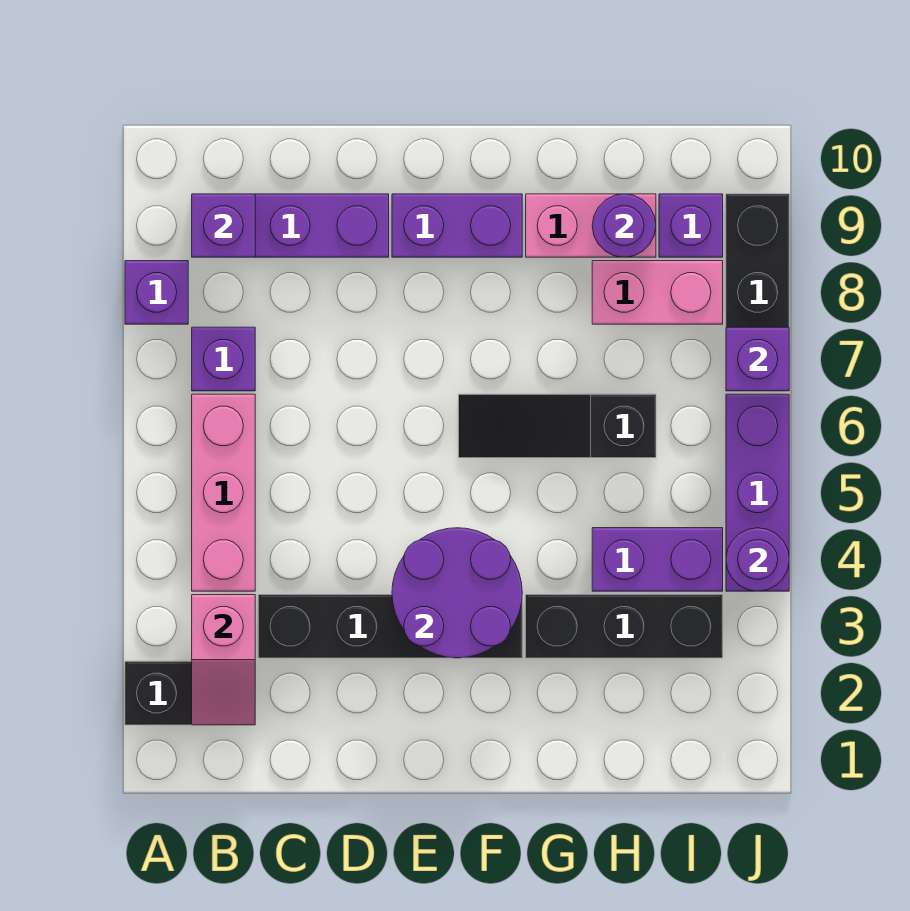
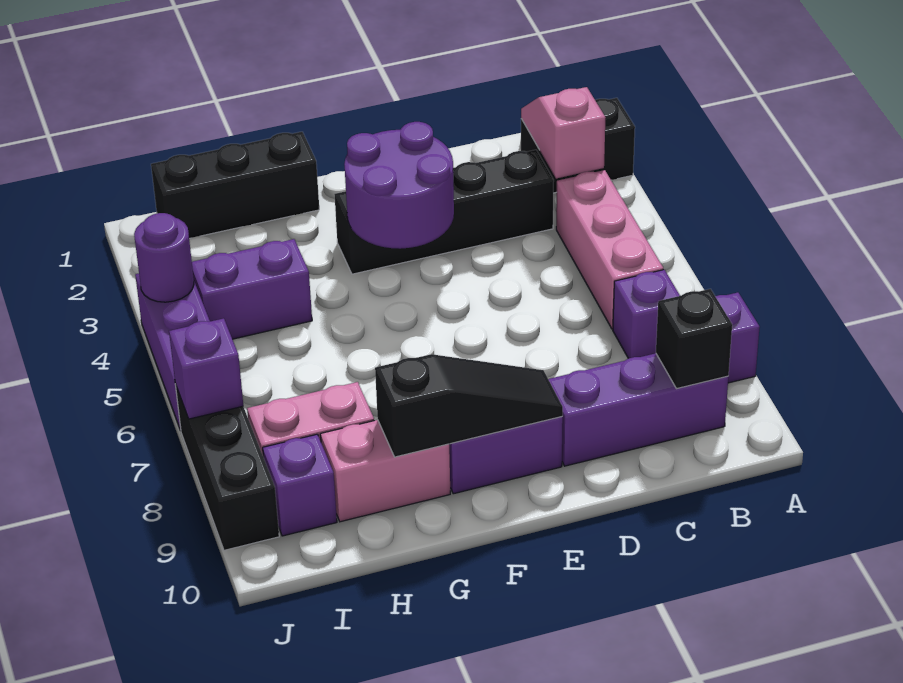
purple brick B9 level 2 -> black brick B9 level 2
black slope F6:H6 level 1 top H -> black slope E9:G9 level 2 top G
black brick G3:I3 level 1 -> black brick G1:I1 level 1
purple round brick H9 level 2 -> none

